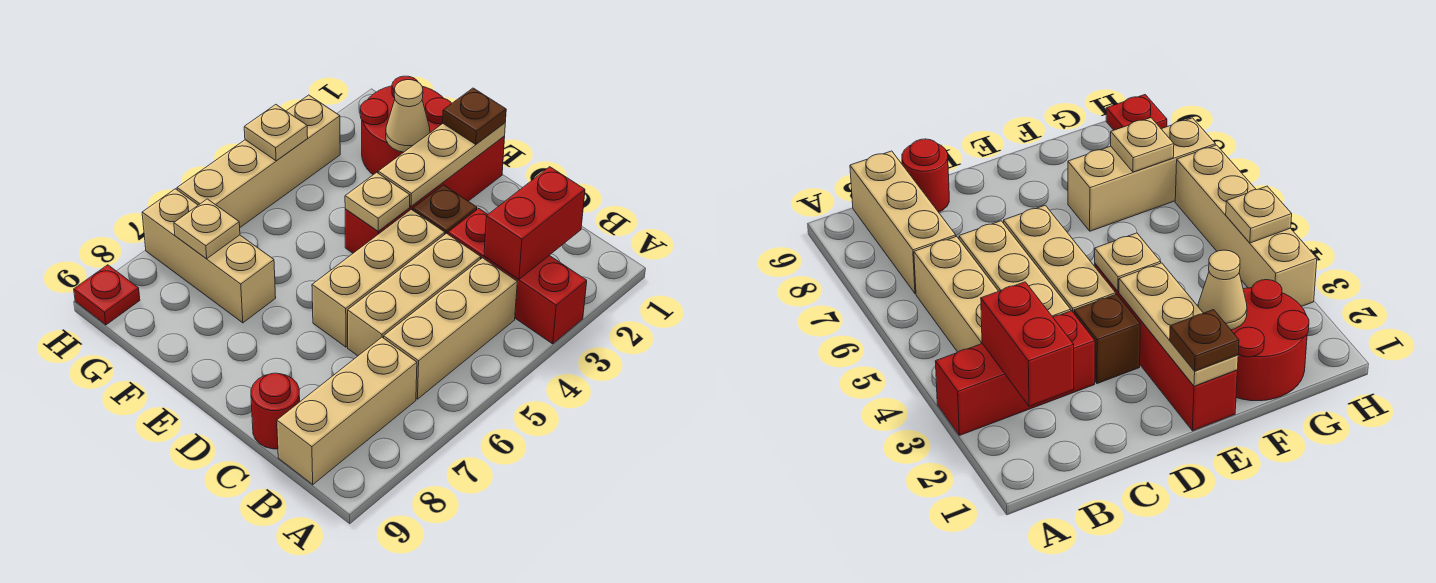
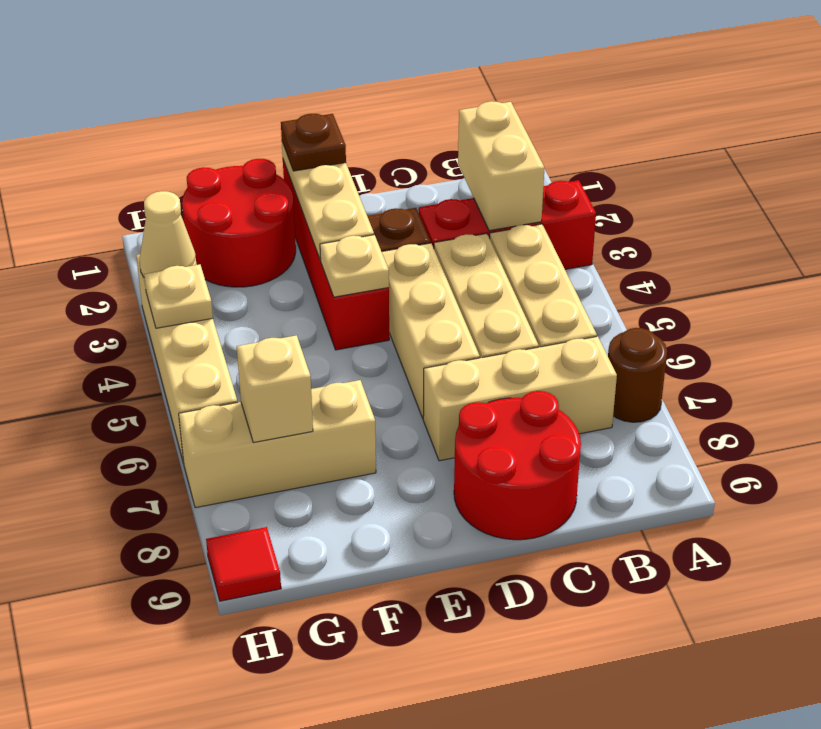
none -> brown round brick A7 level 1
red brick B2:B3 level 2 -> tan brick B2:B3 level 2
tan brick B7:B9 level 1 -> tan brick B7:D7 level 1
red round brick C9 level 1 -> red round brick C8:D9 level 1
tan cone F2 level 2 -> tan cone H3 level 2
tan plate G7 level 2 -> tan brick G7 level 2
red plate H9 level 1 -> red tile H9 level 1

